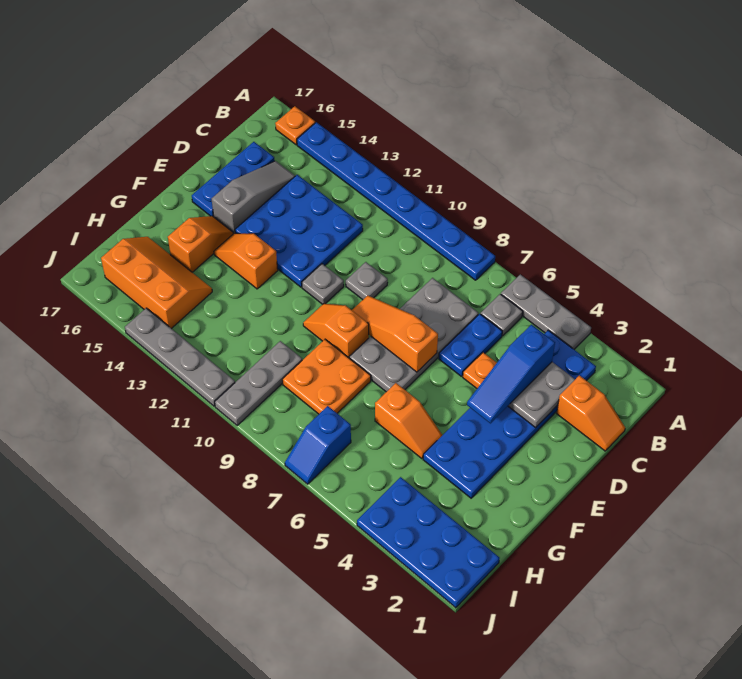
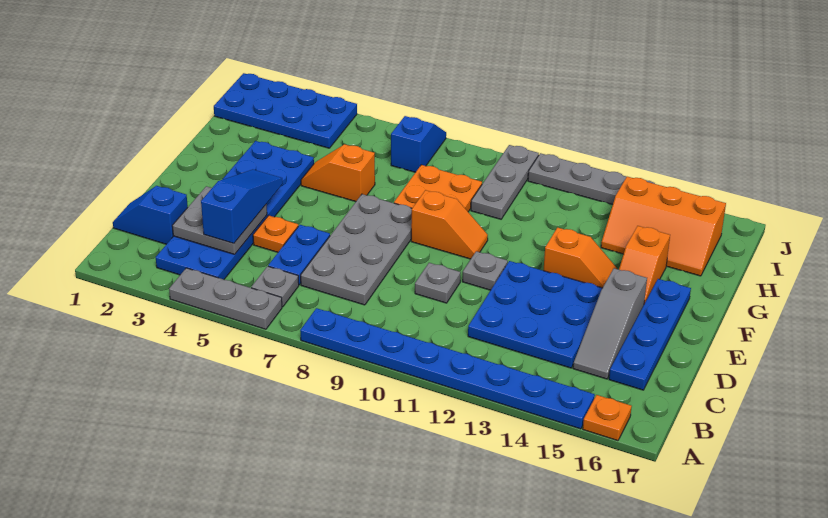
orange slope C1:C2 level 1 top 2 -> blue slope C1:C2 level 1 top 2
blue plate C16:E16 level 1 -> blue plate C16:F16 level 1
orange slope E7:E9 level 2 top 7 -> none

